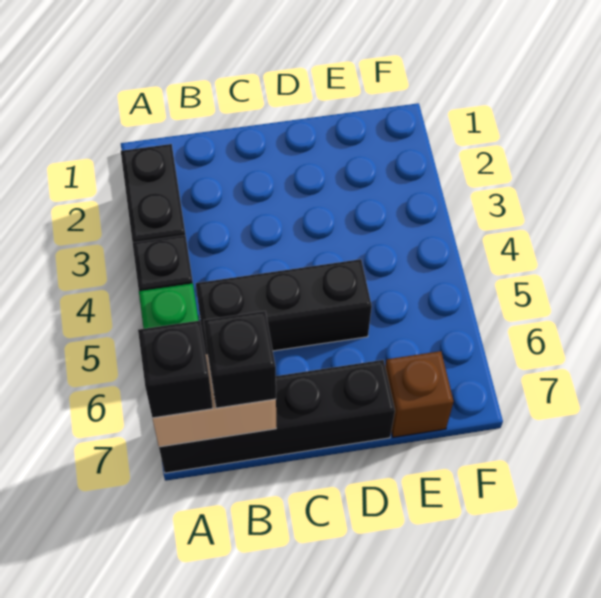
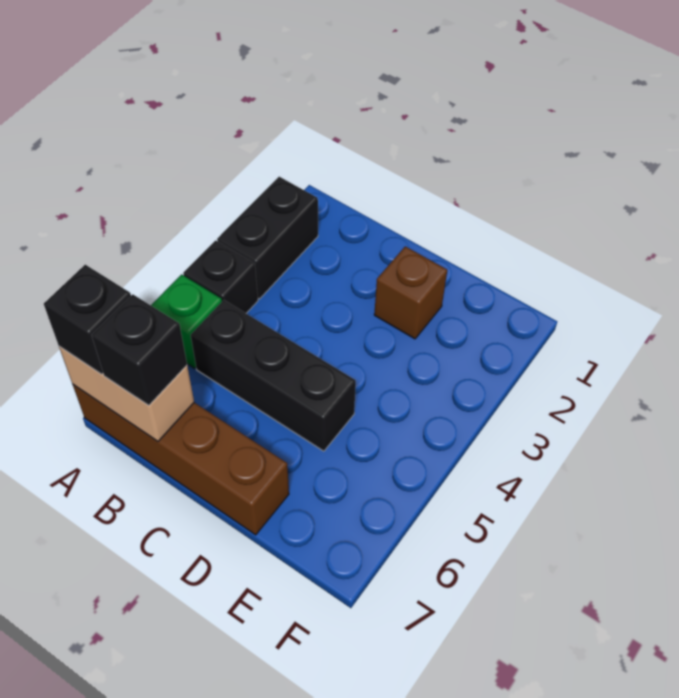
black brick A7:D7 level 1 -> brown brick A7:D7 level 1
brown brick E7 level 1 -> brown brick D2 level 1

